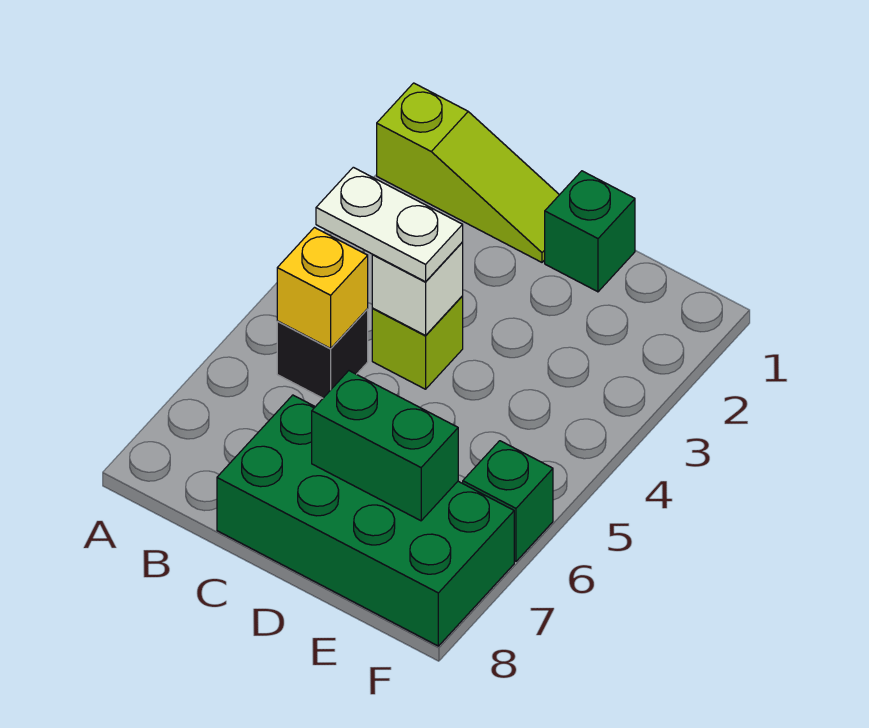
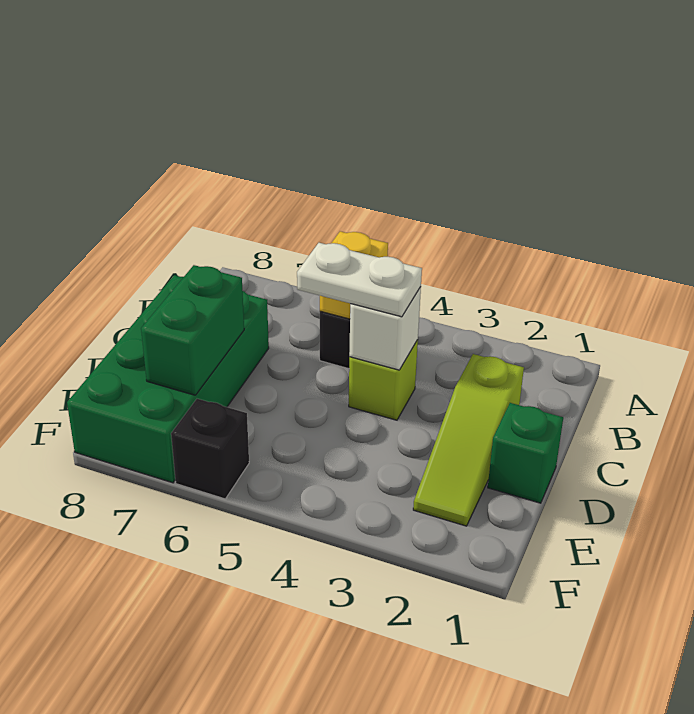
lime slope A1:C1 level 1 top A -> lime slope C2:E2 level 1 top C
white plate B4:C4 level 3 -> white plate C4:C5 level 3
green brick F6 level 1 -> black brick F6 level 1

